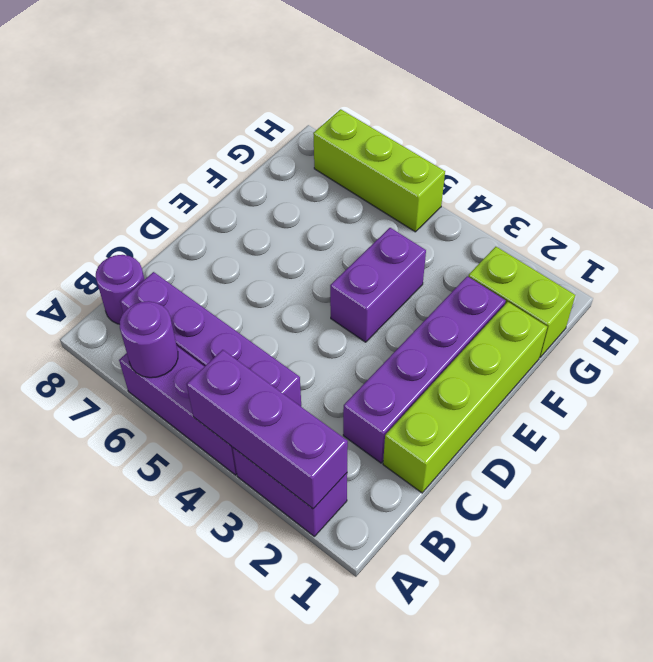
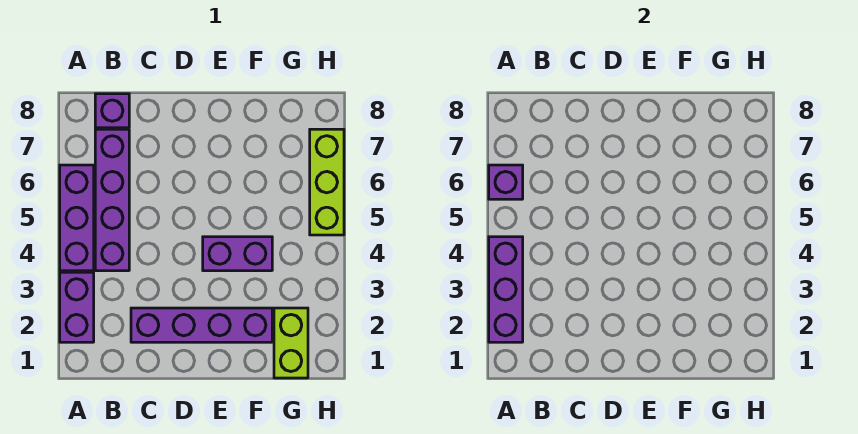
purple round brick A6 level 2 -> purple brick A6 level 2
purple round brick B8 level 1 -> purple brick B8 level 1
lime brick C1:F1 level 1 -> none

